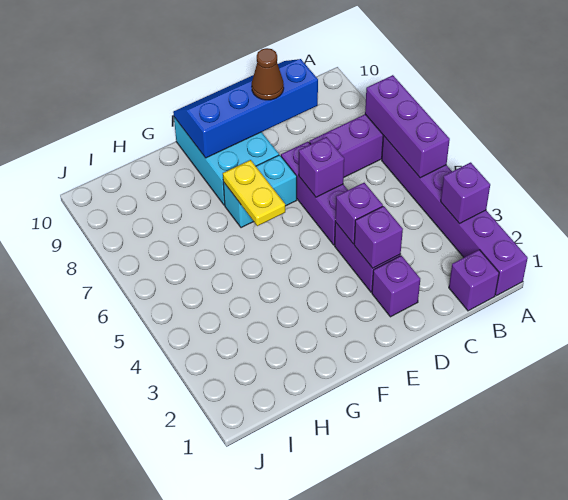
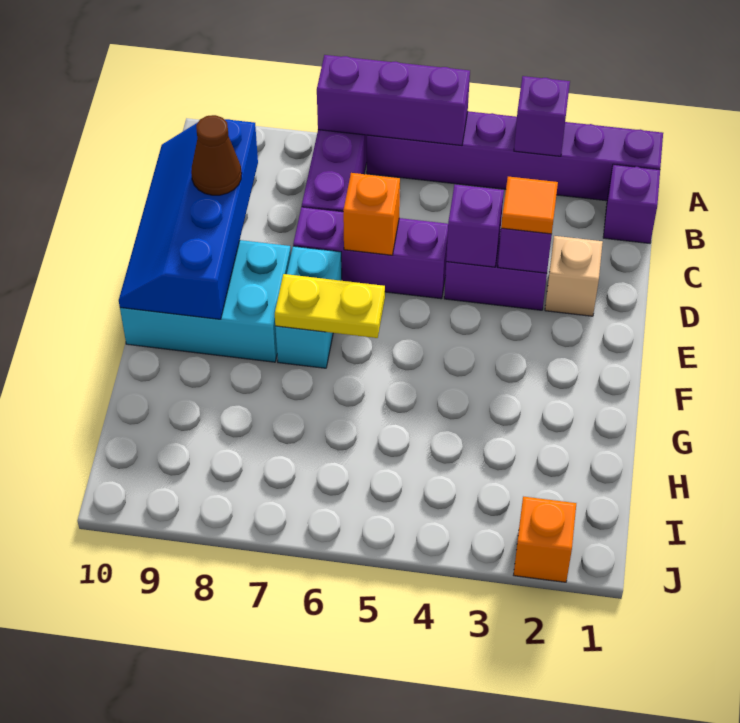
purple brick D2 level 1 -> tan brick D2 level 1
none -> orange tile D3 level 3
purple brick D6 level 2 -> orange brick D6 level 2
none -> orange brick J2 level 1

